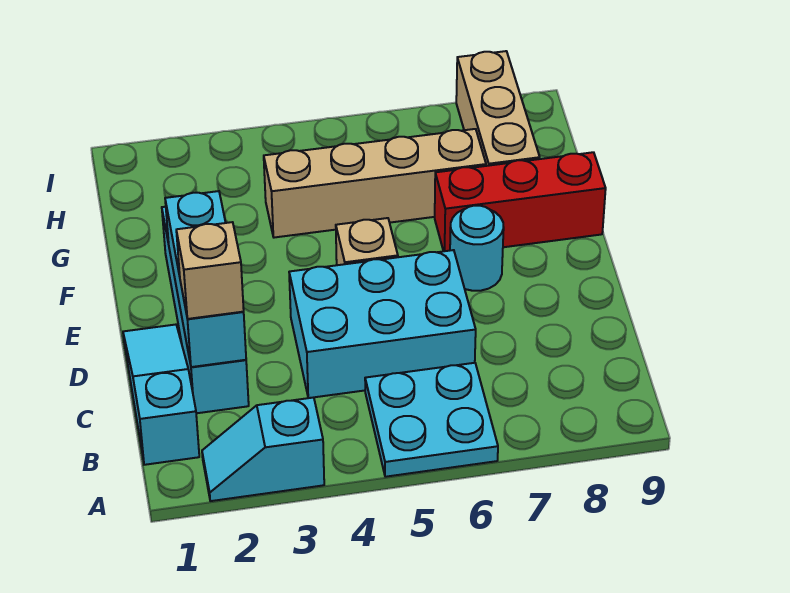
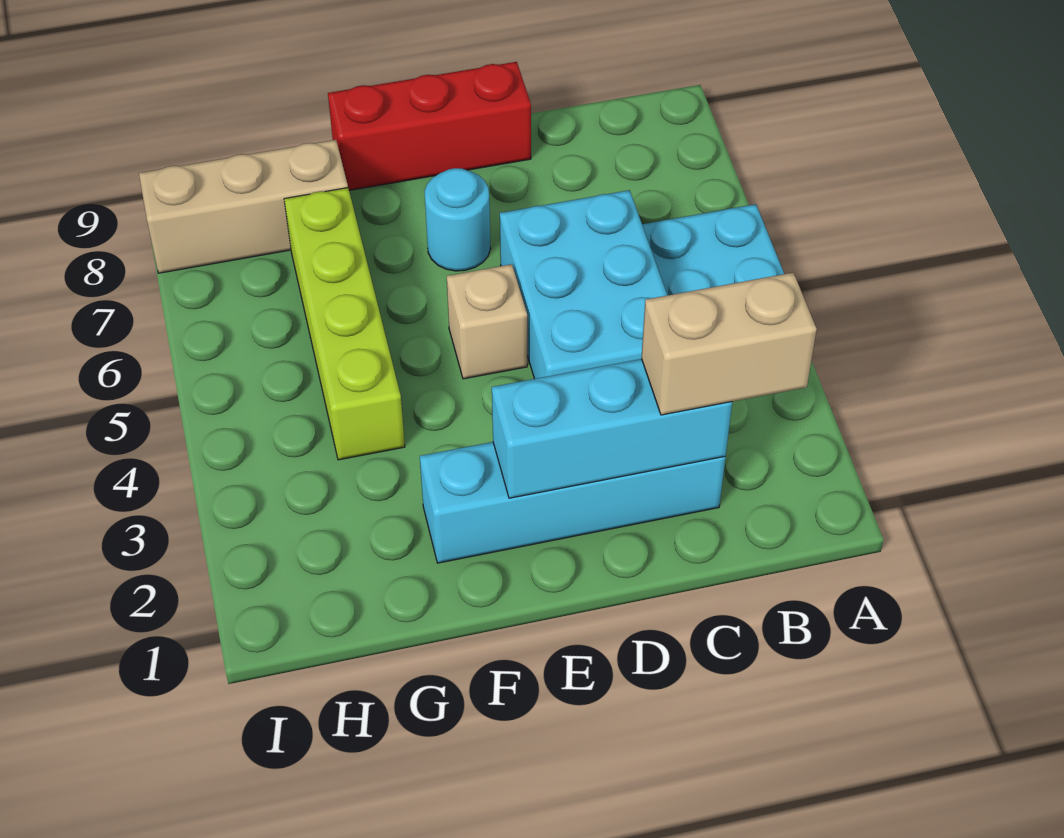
cyan slope A2:A3 level 1 top 3 -> none
cyan slope B1:D1 level 1 top B -> none
tan brick C2 level 3 -> tan brick B2:C2 level 3
red brick F7:F9 level 1 -> red brick D9:F9 level 1
tan brick G4:G7 level 1 -> lime brick G4:G7 level 1

